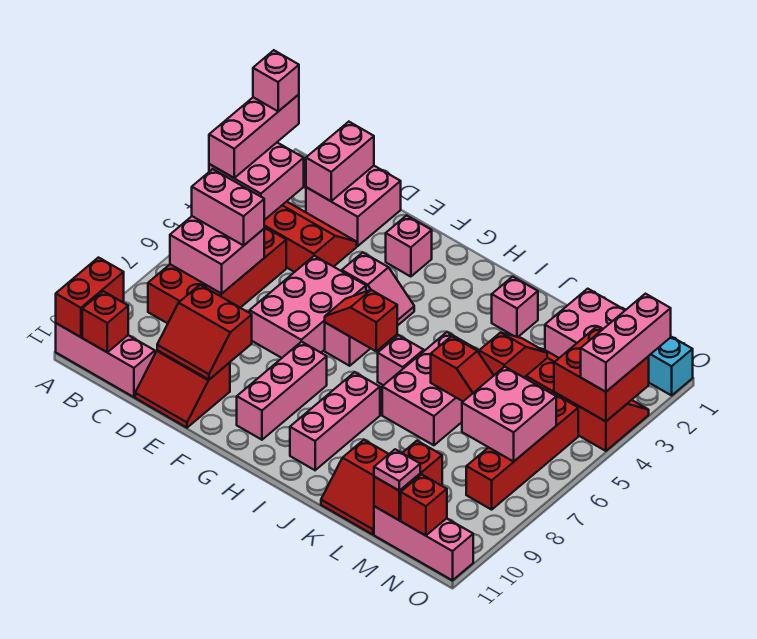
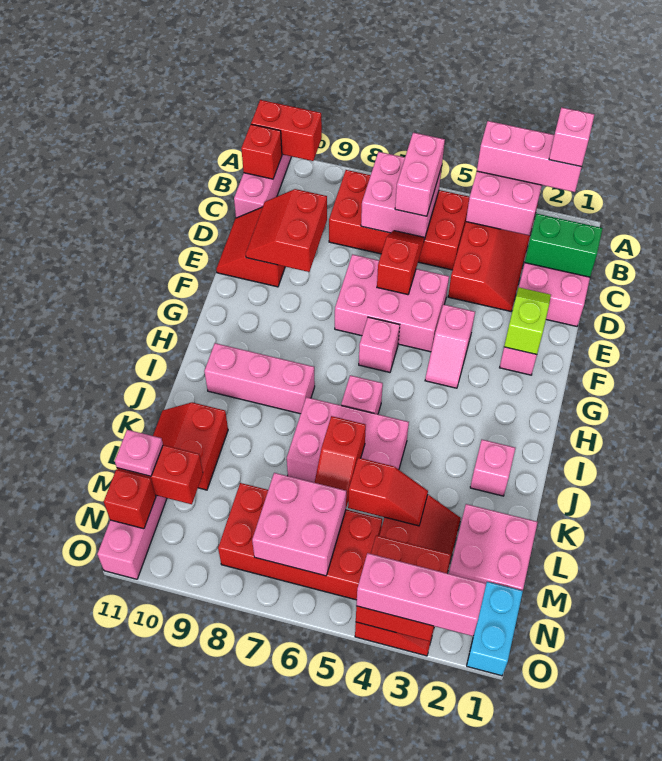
pink brick C1:C2 level 2 -> green brick C1:C2 level 2
none -> lime slope E2:F2 level 2 top F
red slope G6:H6 level 2 top H -> red slope D6:E6 level 2 top E
pink brick G8:G10 level 1 -> none
red brick N5:N8 level 1 -> red brick M5:N8 level 1

